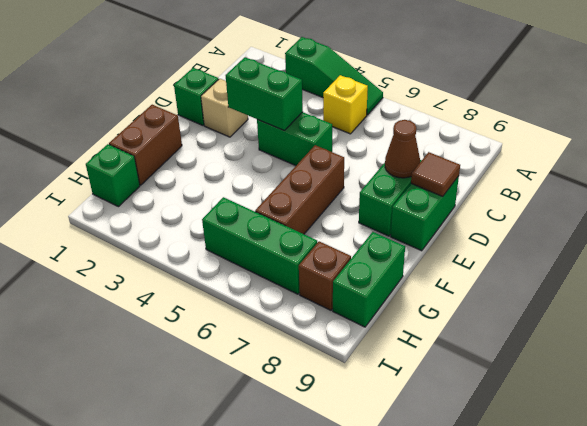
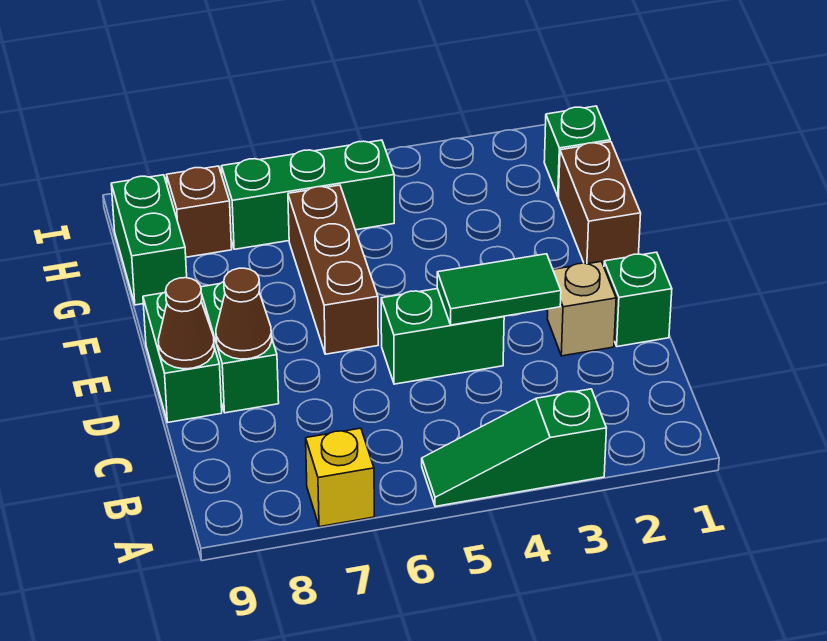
yellow brick B5 level 1 -> yellow brick A7 level 1
green brick D3:D4 level 2 -> green tile D3:D4 level 2
brown tile D9 level 2 -> brown cone D9 level 2

